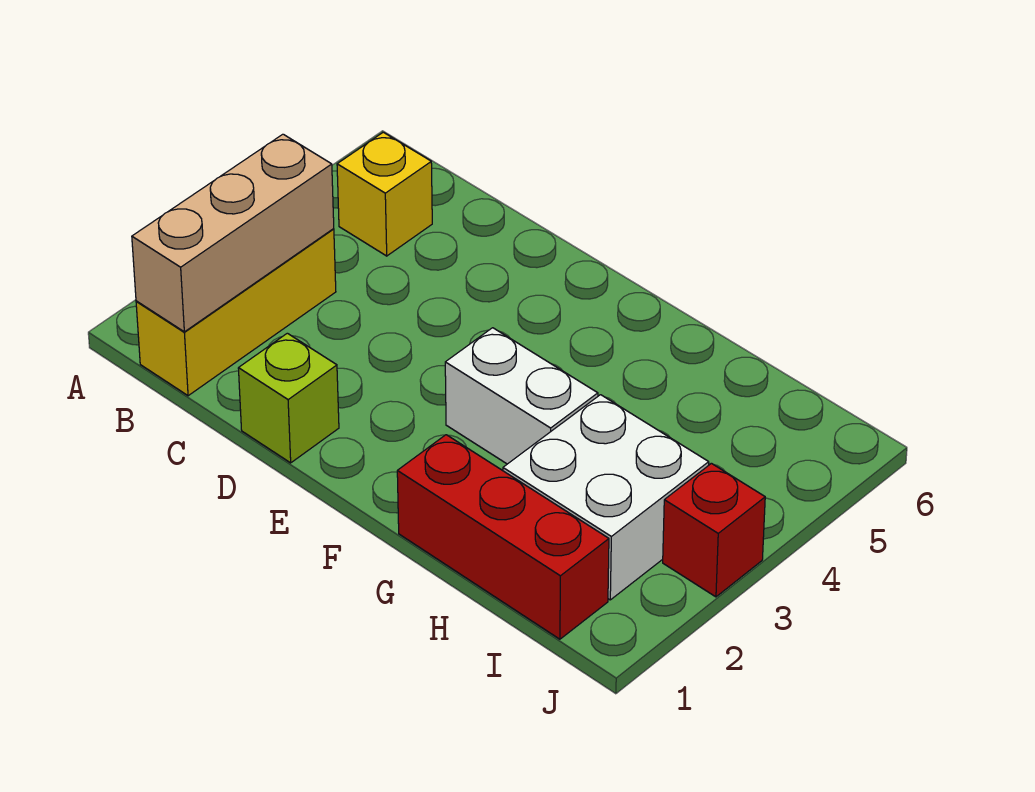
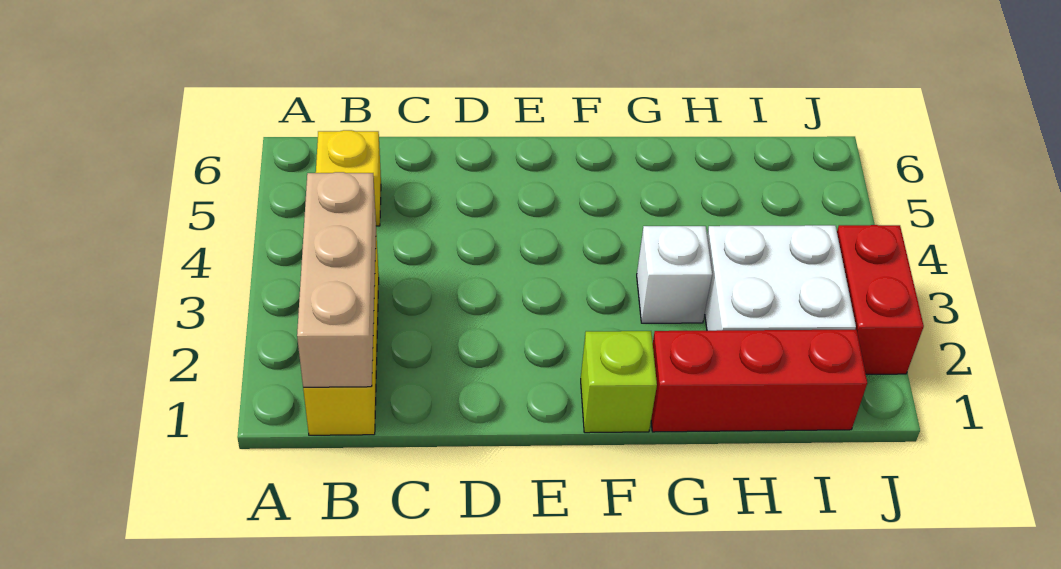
lime brick D1 level 1 -> lime brick F1 level 1
white brick F3:G3 level 1 -> white brick G3 level 1
red brick J3 level 1 -> red brick J2:J3 level 1

